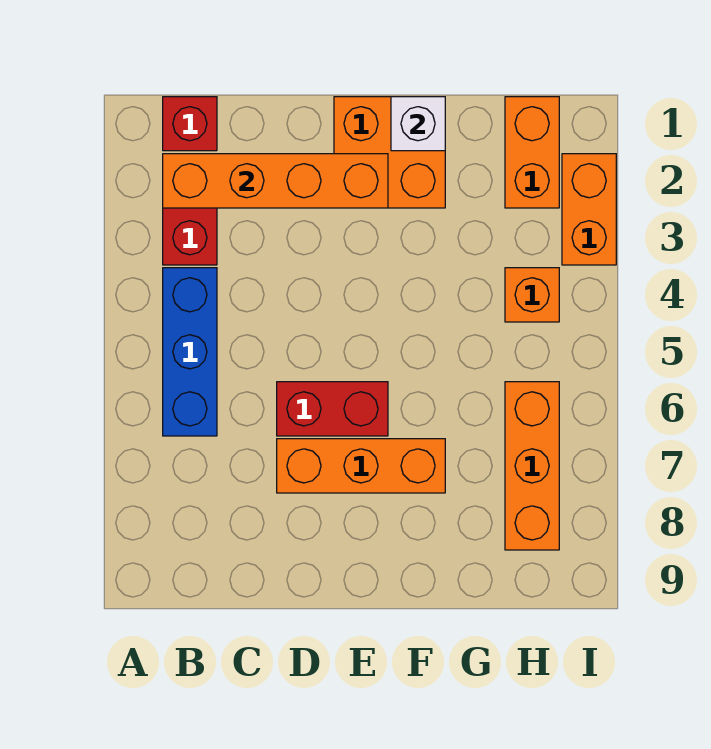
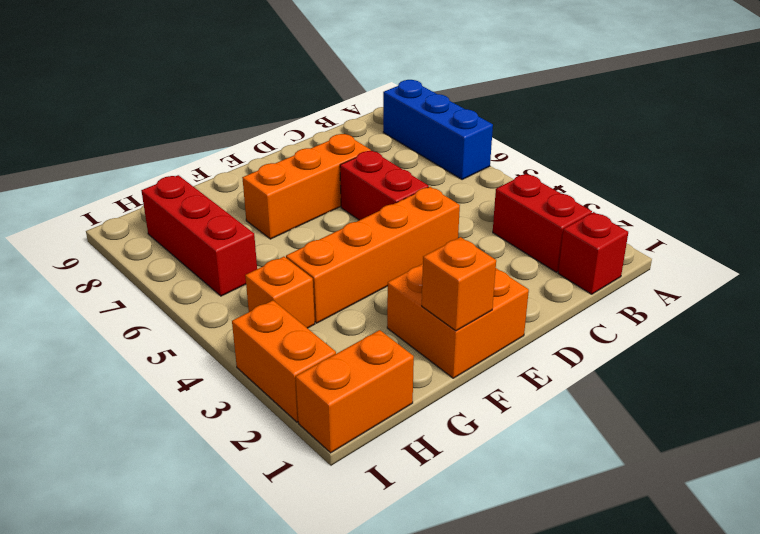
orange brick B2:E2 level 2 -> orange brick D4:G4 level 1
blue brick B4:B6 level 1 -> blue brick A6:A8 level 1
red brick D6:E6 level 1 -> red brick D5:D6 level 1
white brick F1 level 2 -> orange brick F1 level 2
orange brick H1:H2 level 1 -> orange brick H1:I1 level 1
orange brick H6:H8 level 1 -> red brick H6:H8 level 1

